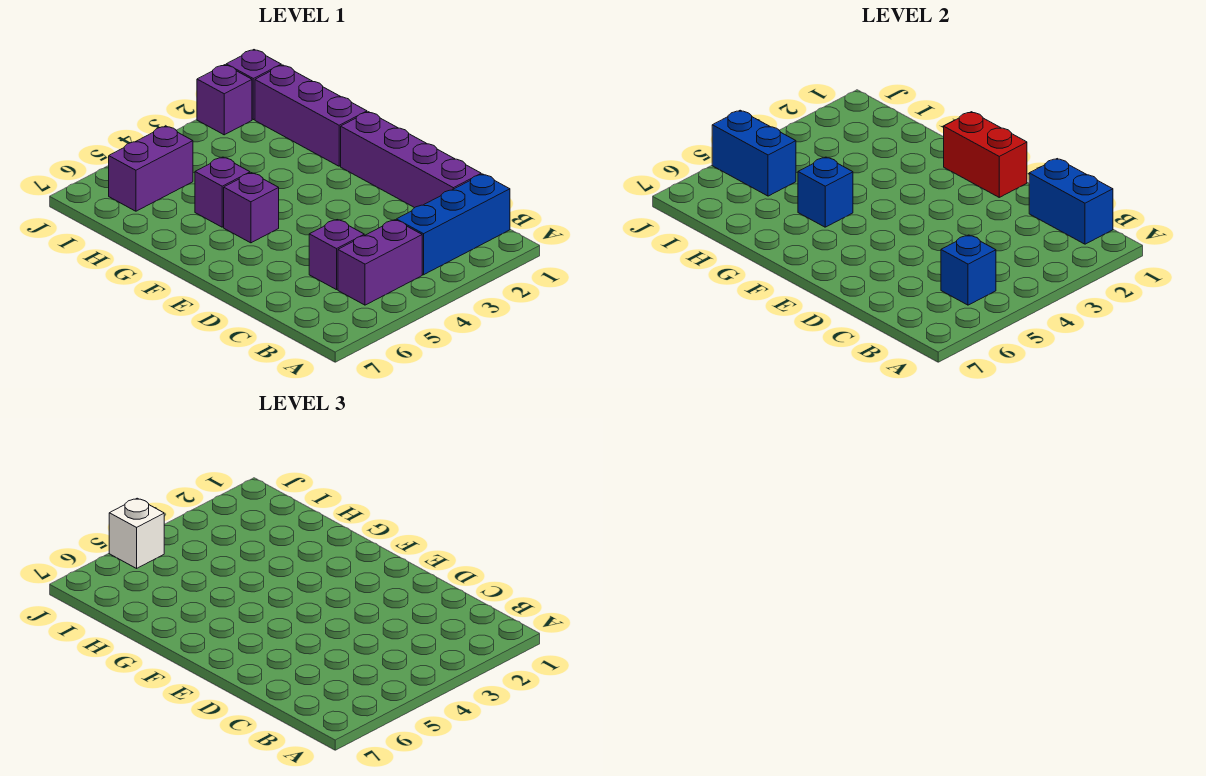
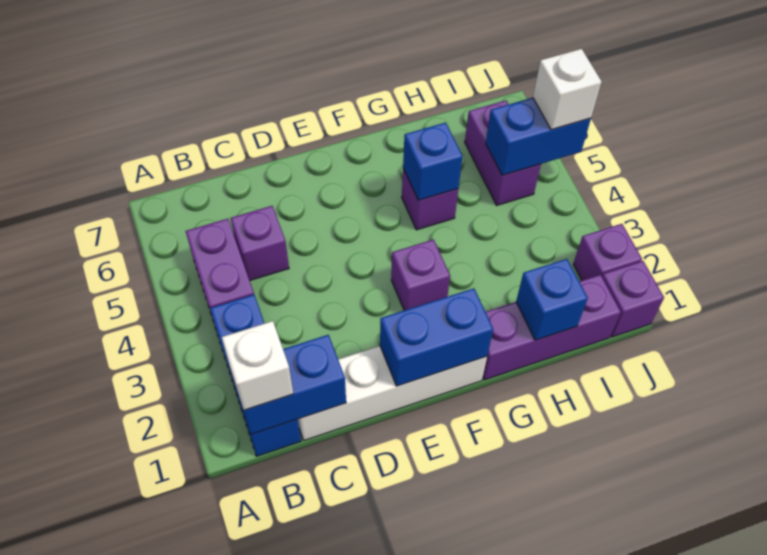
none -> white brick B1 level 3
blue brick B5 level 2 -> blue brick H1 level 2
purple brick C1:F1 level 1 -> white brick C1:F1 level 1
red brick E1:F1 level 2 -> blue brick E1:F1 level 2
purple brick F5 level 1 -> purple brick F3 level 1

